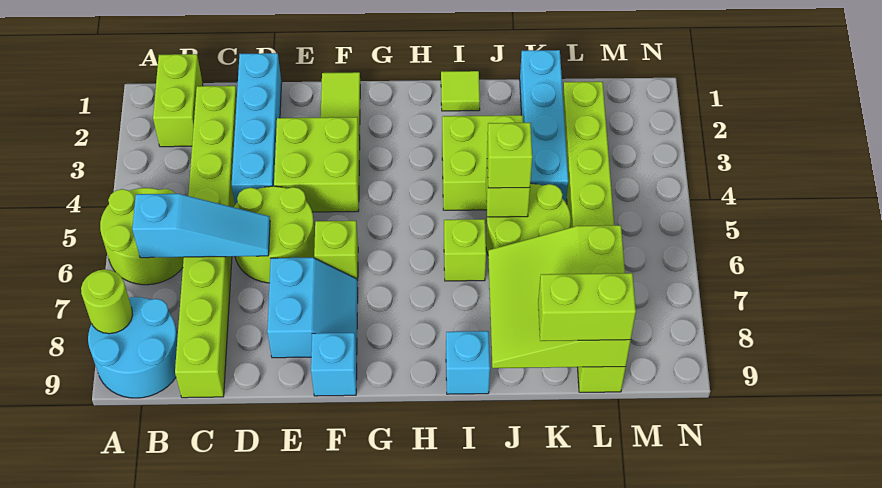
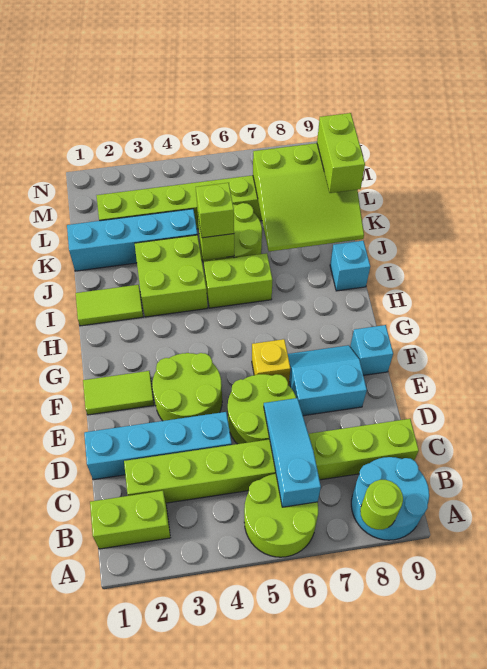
lime brick E3:F4 level 1 -> lime round brick E3:F4 level 1
lime brick F6 level 1 -> yellow brick F6 level 1
lime tile I1 level 1 -> lime tile I1:I2 level 1
lime brick I6 level 1 -> lime brick I5:I6 level 1

